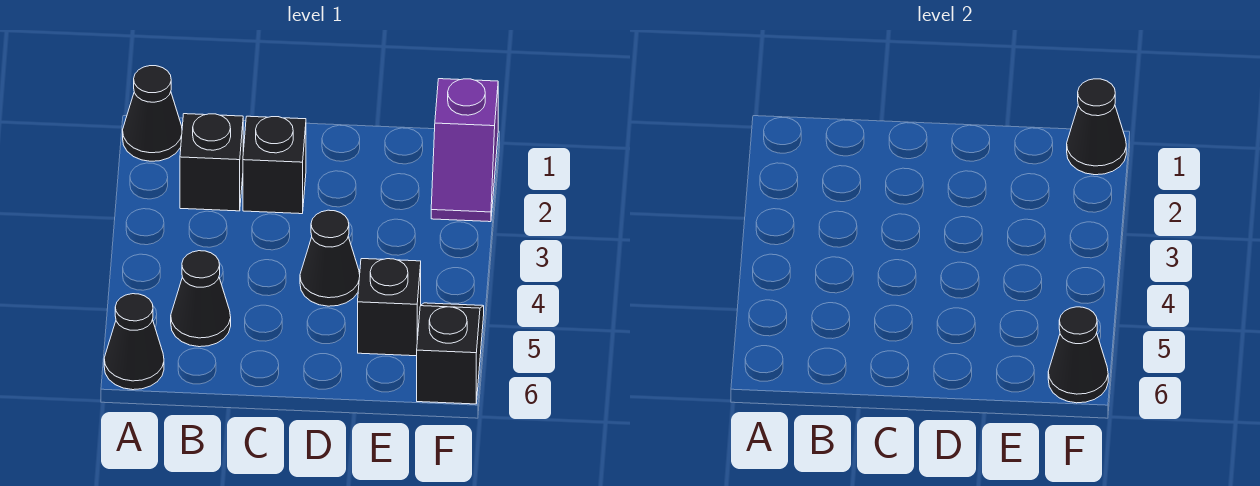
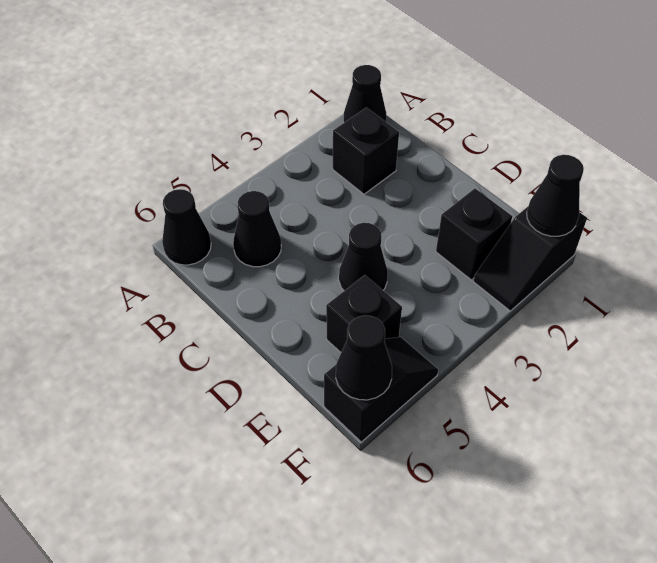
black brick C2 level 1 -> black brick E2 level 1
purple slope F1:F2 level 1 top 1 -> black slope F1:F2 level 1 top 1

